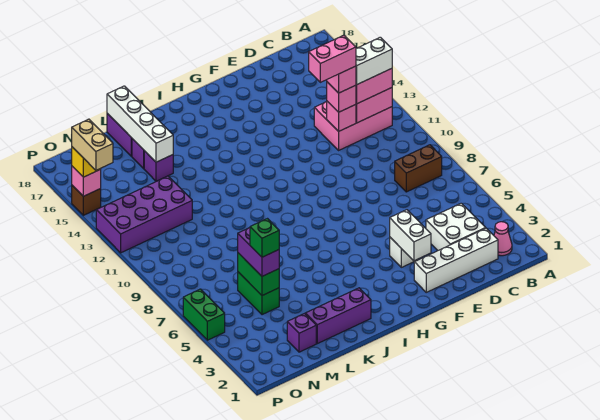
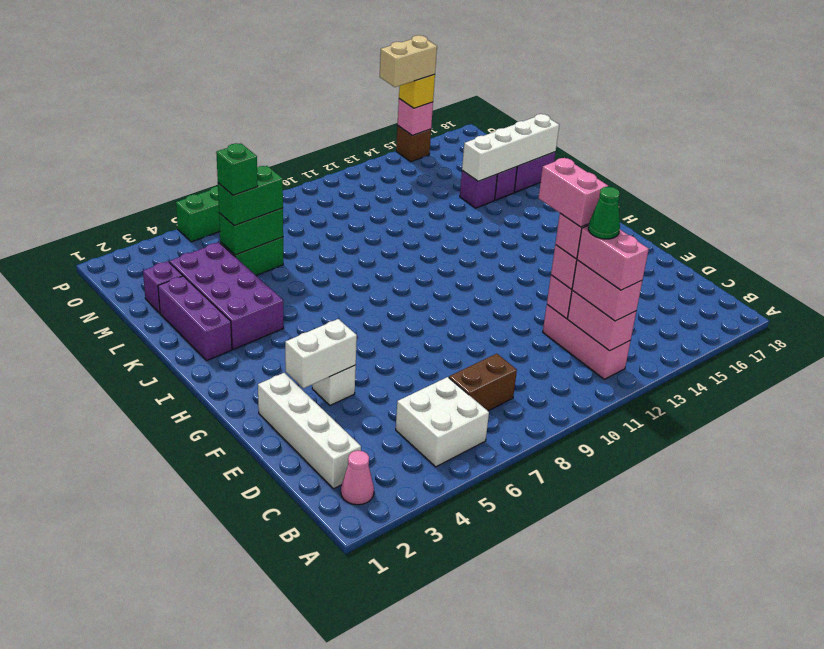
brown brick B8:C8 level 1 -> brown brick C7:C8 level 1
pink brick B12:D13 level 1 -> pink brick B12:D12 level 1
white brick B12:C12 level 4 -> pink brick B12:C12 level 4
white brick C3:D4 level 1 -> white brick B5:C6 level 1
none -> green cone C12 level 5
purple brick M5:M6 level 3 -> green brick M5:M6 level 3
purple brick M12:P13 level 1 -> purple brick J3:M4 level 1

